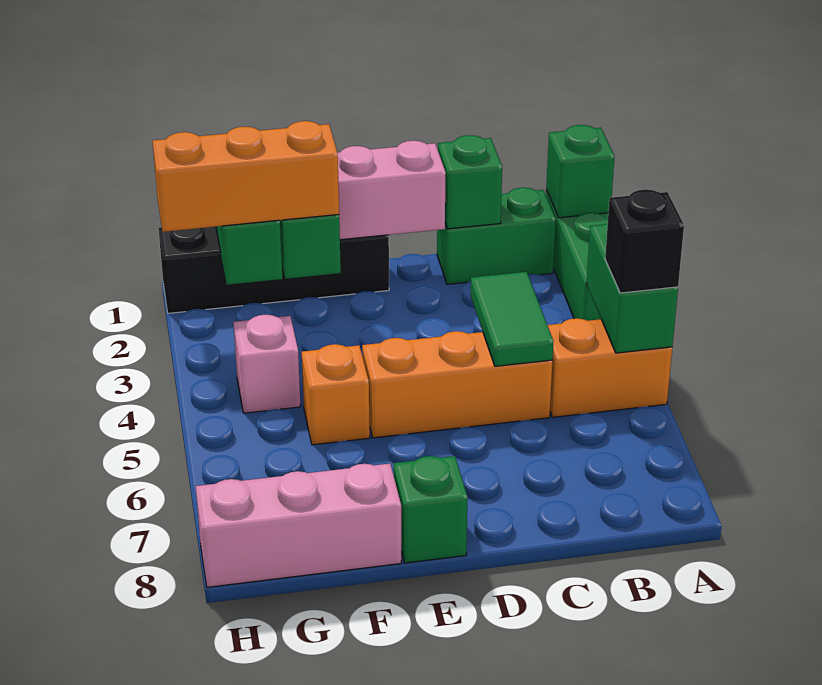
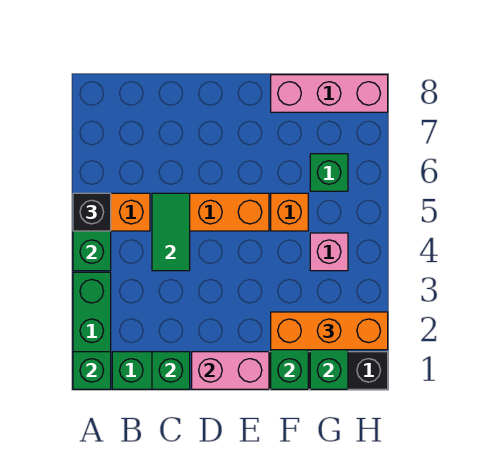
green brick E8 level 1 -> green brick G6 level 1

